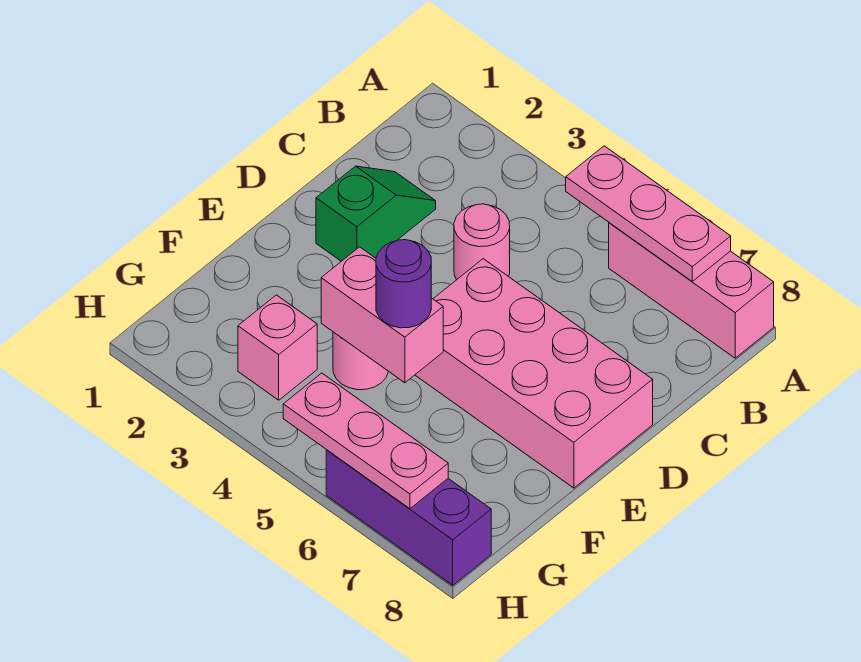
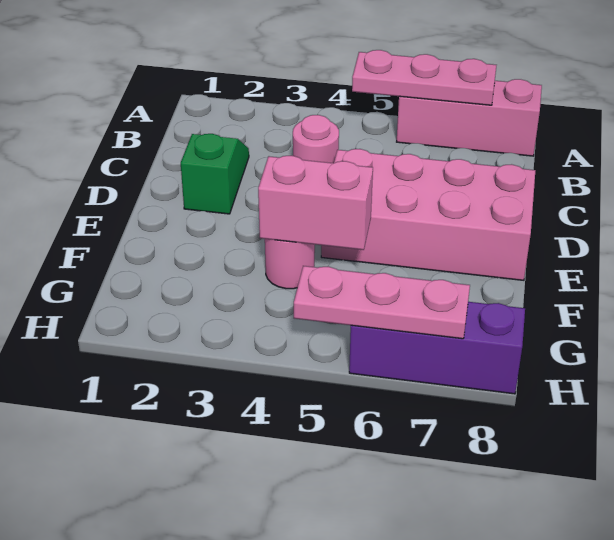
purple round brick F5 level 3 -> none
pink brick G3 level 1 -> none

